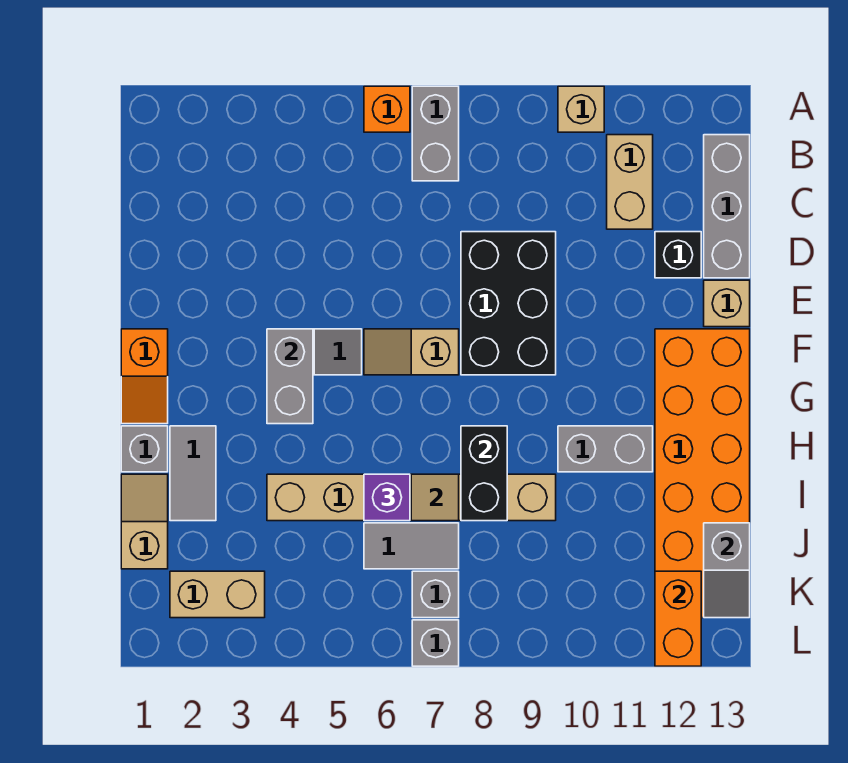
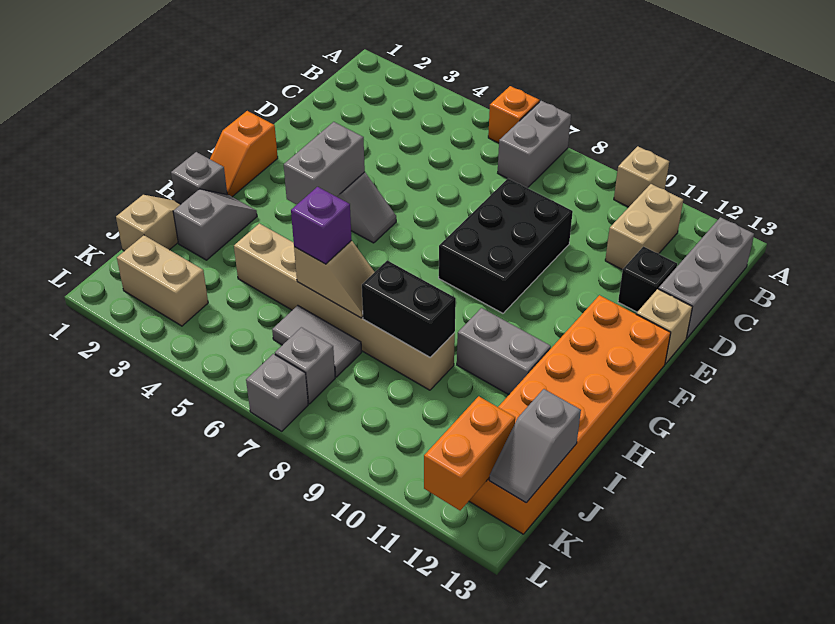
tan slope F6:F7 level 1 top 7 -> none
grey tile H2:I2 level 1 -> grey slope H2:I2 level 1 top I
black brick H8:I8 level 2 -> black brick I8:I9 level 2

